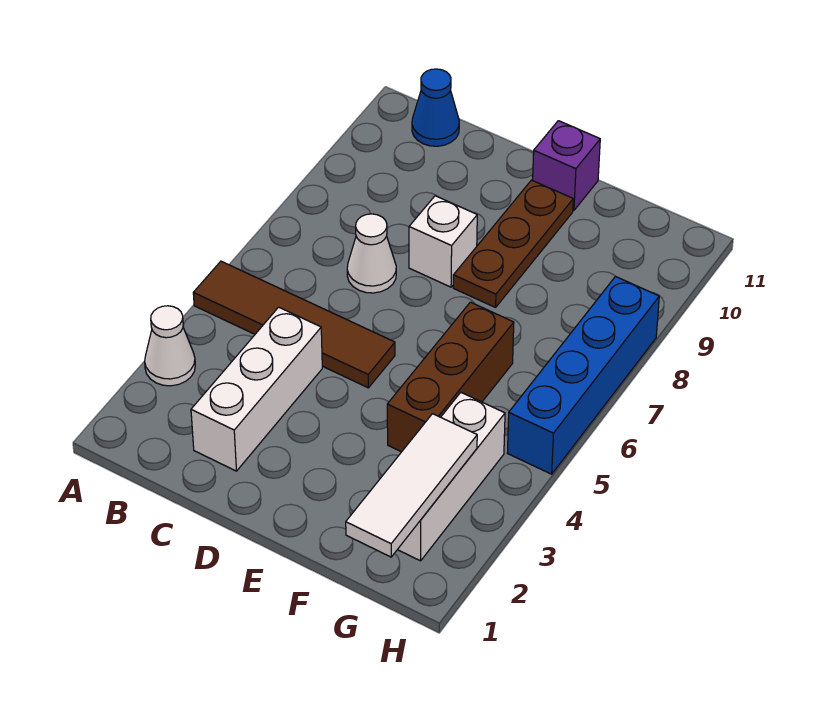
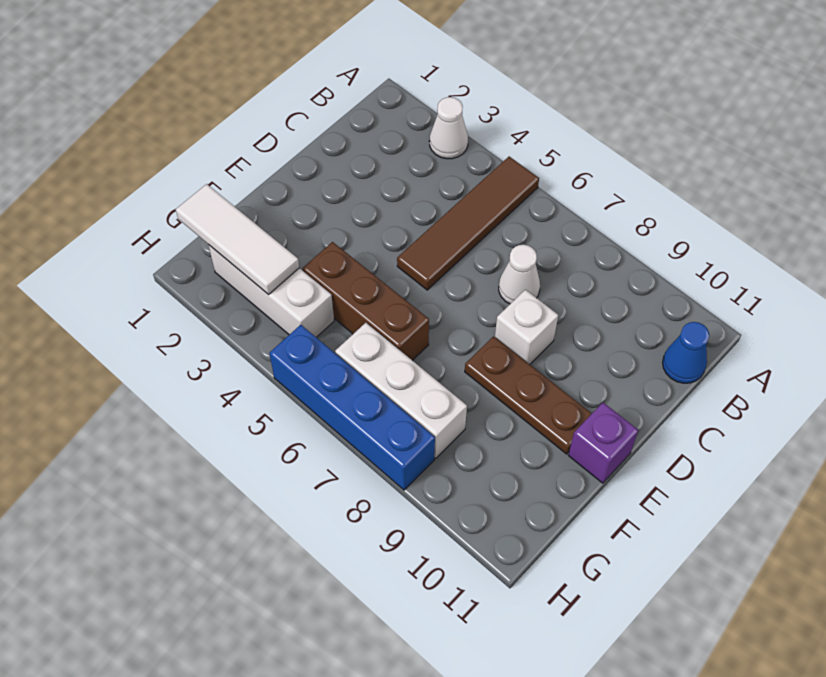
white brick C2:C4 level 1 -> white brick G6:G8 level 1

